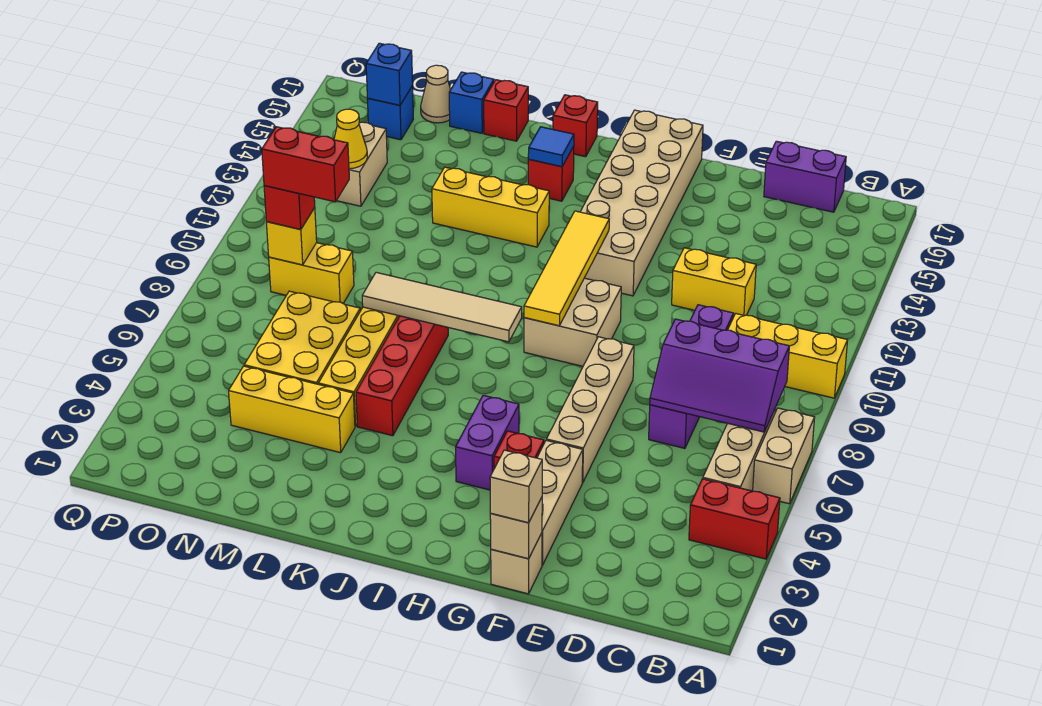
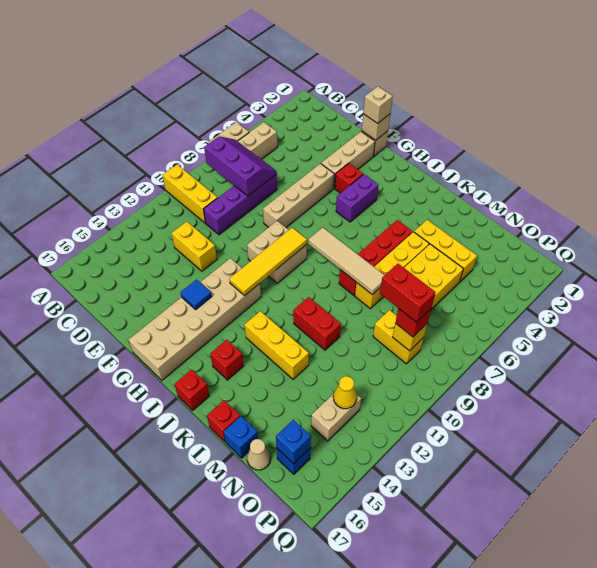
red brick A4:B4 level 1 -> red brick K11:L11 level 1
purple brick C17:D17 level 1 -> none
blue tile J15 level 2 -> blue tile G14 level 2

